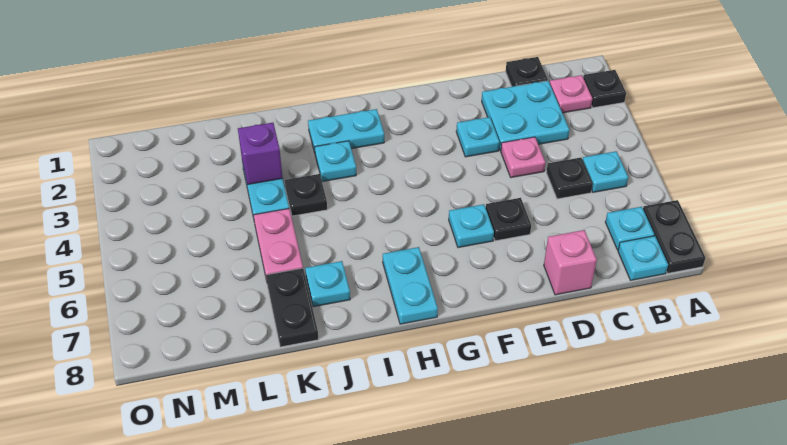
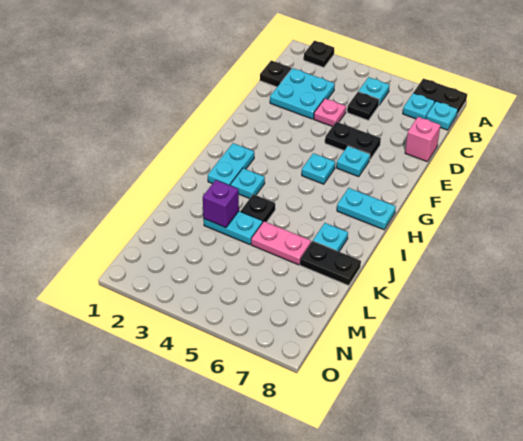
pink plate B2 level 1 -> none
cyan plate E3 level 1 -> cyan plate G5 level 1
black plate E6 level 1 -> black plate E5:E6 level 1

